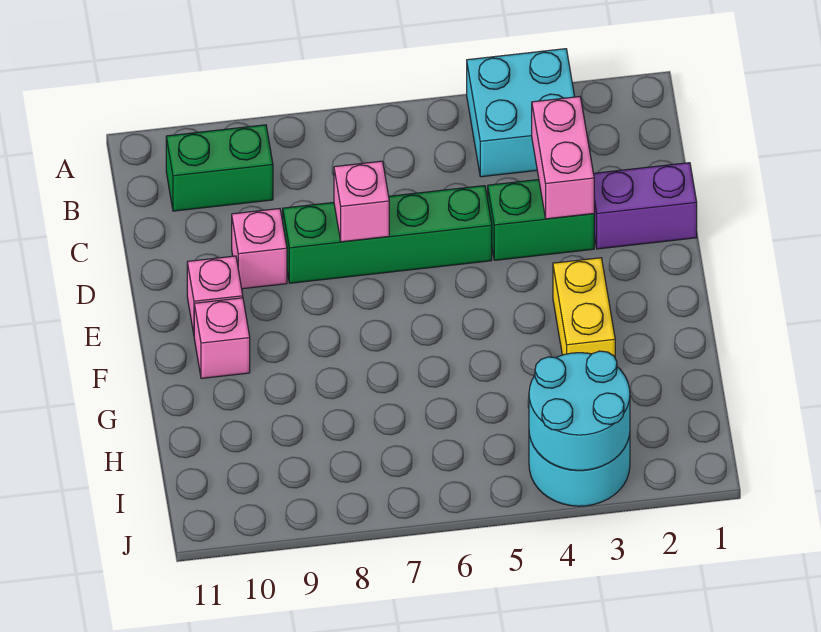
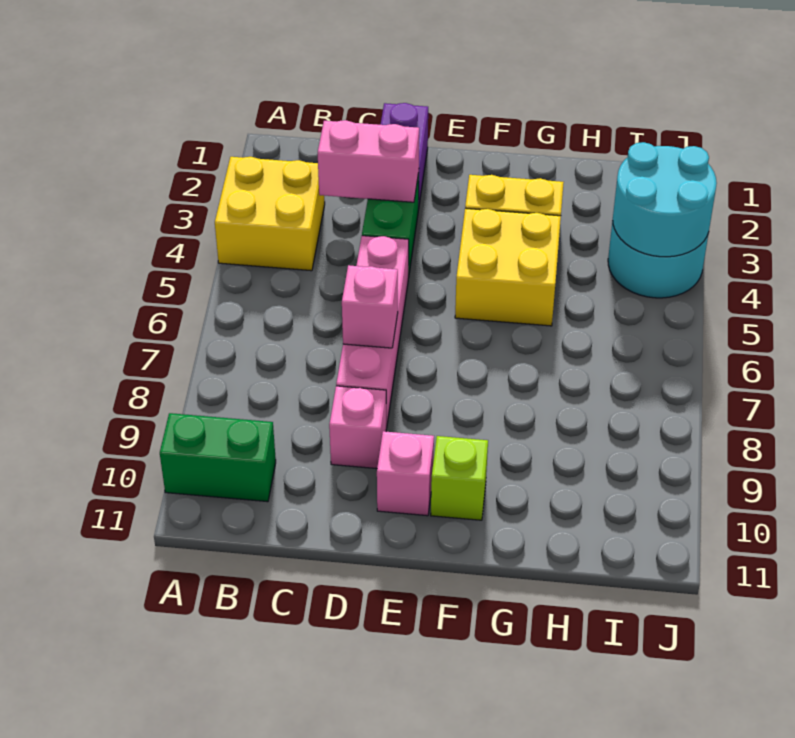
cyan brick A3:B4 level 1 -> yellow brick A3:B4 level 1
green brick B9:B10 level 1 -> green brick A10:B10 level 1
green brick D5:D8 level 1 -> pink brick D5:D8 level 1
none -> yellow brick F4:G5 level 1
pink brick F10 level 1 -> lime brick F10 level 1

